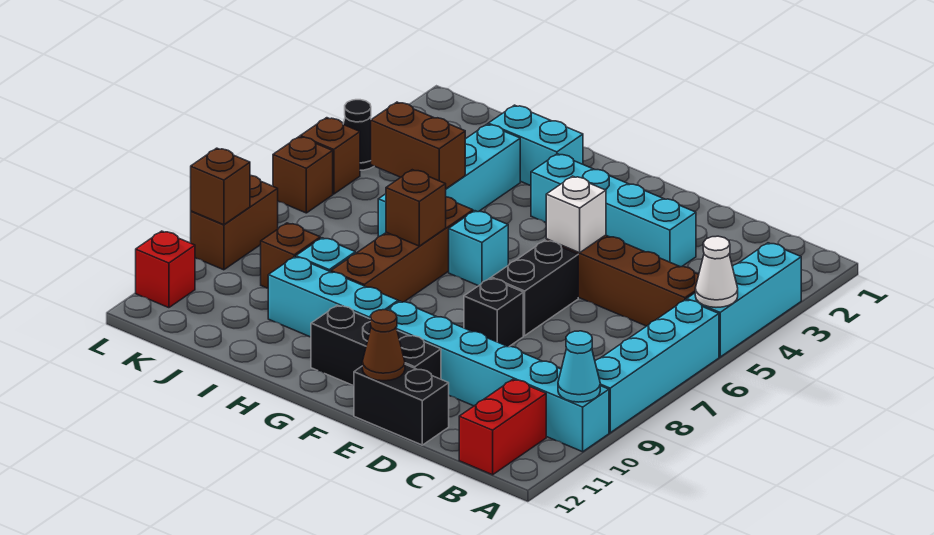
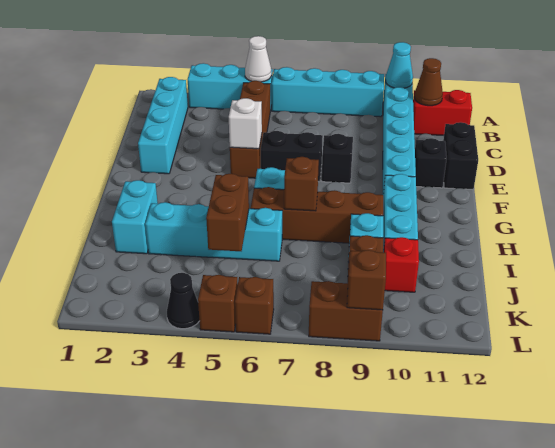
cyan brick D3:G3 level 1 -> cyan brick B2:E2 level 1
black brick E11:G11 level 1 -> black brick E11 level 1
brown cone E12 level 2 -> brown cone B11 level 2
red brick L11 level 1 -> red brick J10 level 1

